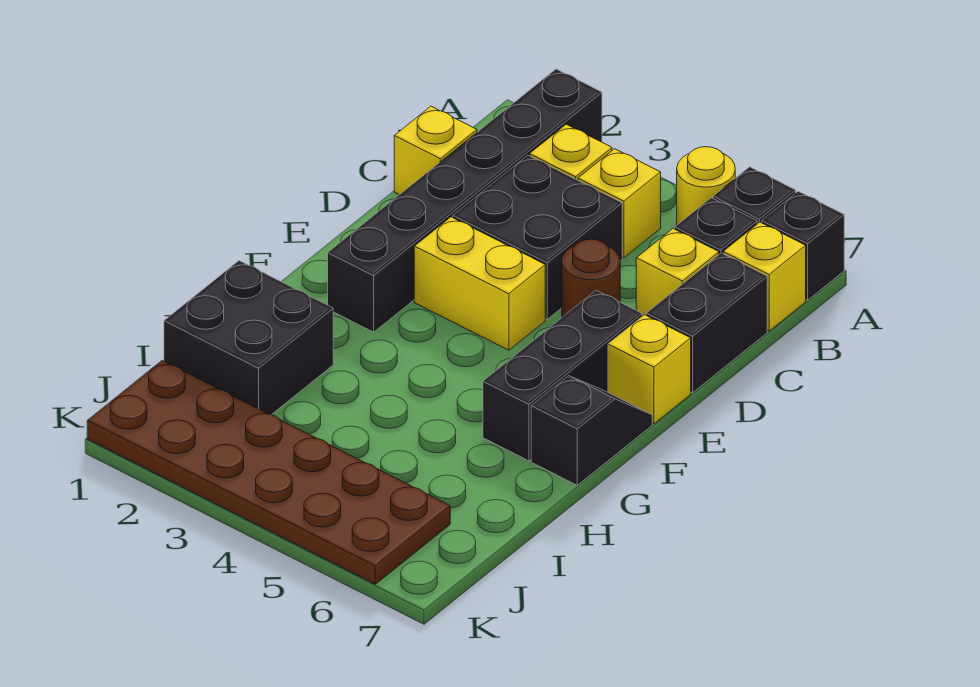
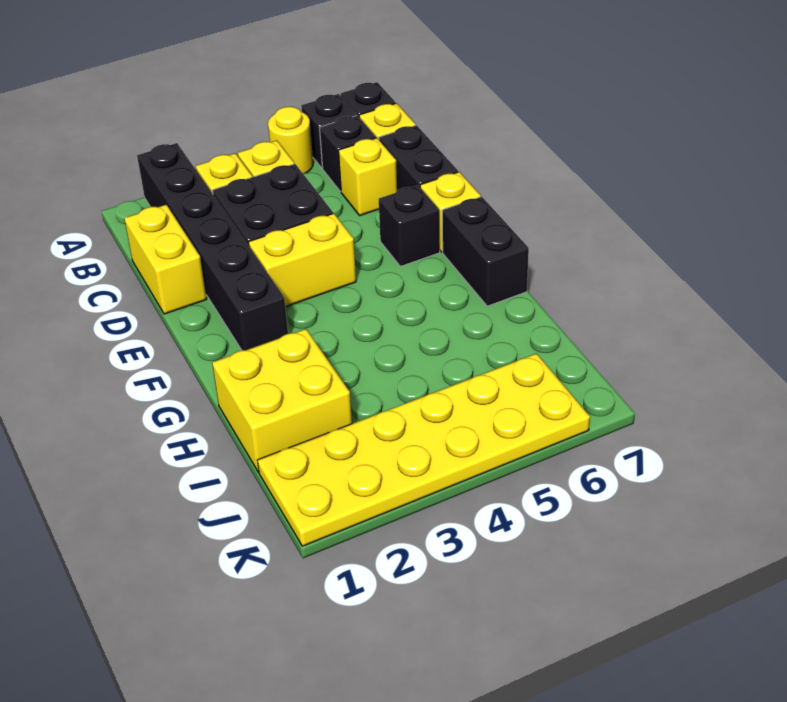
yellow brick C1 level 1 -> yellow brick C1:D1 level 1
brown round brick D5 level 1 -> none
black brick E6:G6 level 1 -> black brick E6 level 1
black slope F7:G7 level 1 top G -> black brick F7:G7 level 1
black brick H1:I2 level 1 -> yellow brick H1:I2 level 1
brown plate J1:K6 level 1 -> yellow plate J1:K6 level 1

